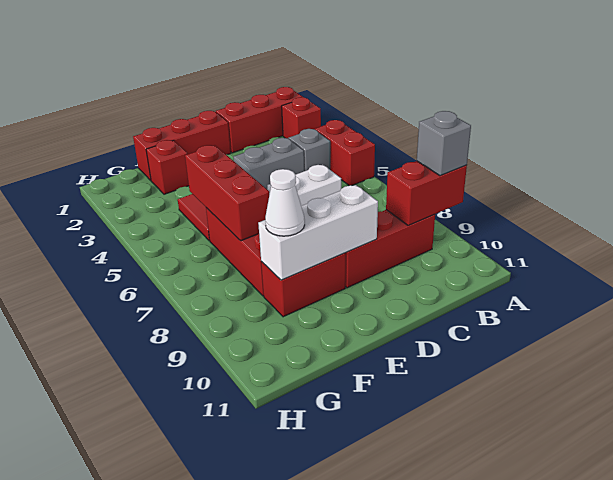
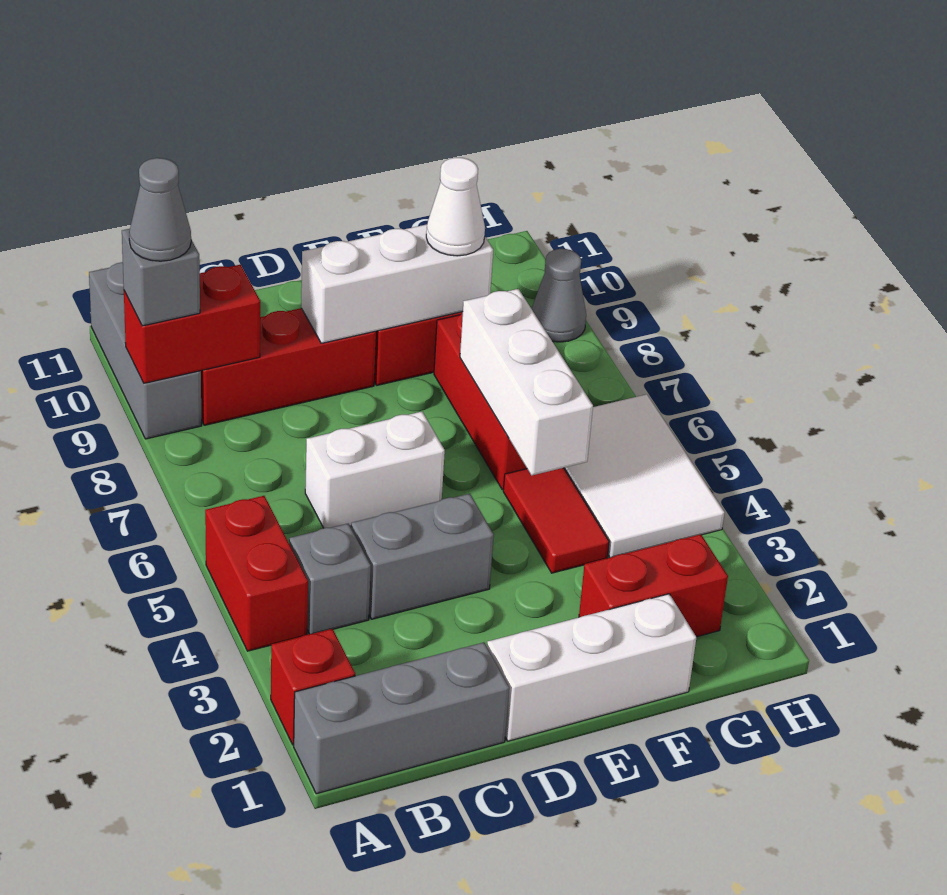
red brick A1:C1 level 1 -> grey brick A1:C1 level 1
none -> grey brick A9:A11 level 1
none -> grey cone A9 level 4
red brick D1:F1 level 1 -> white brick D1:F1 level 1
red brick F2 level 1 -> red brick F2:G2 level 1
red brick F5:F7 level 2 -> white brick F5:F7 level 2
none -> white tile G4:H6 level 1
none -> grey cone H9 level 1

